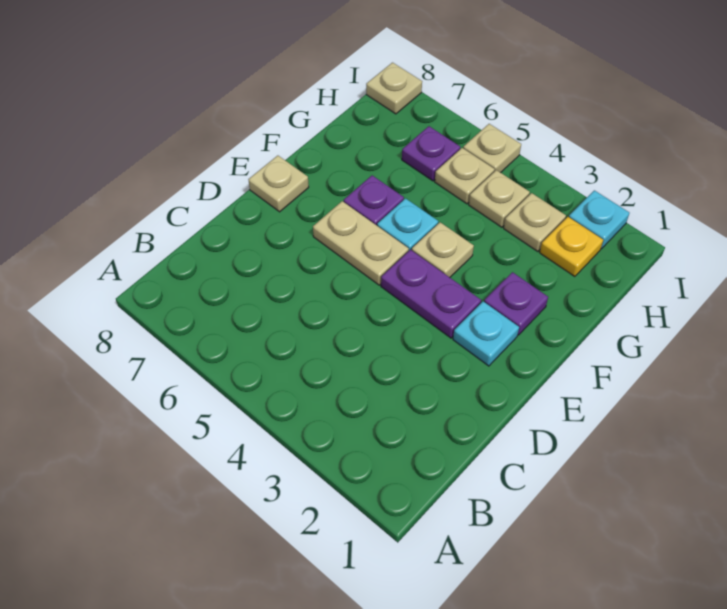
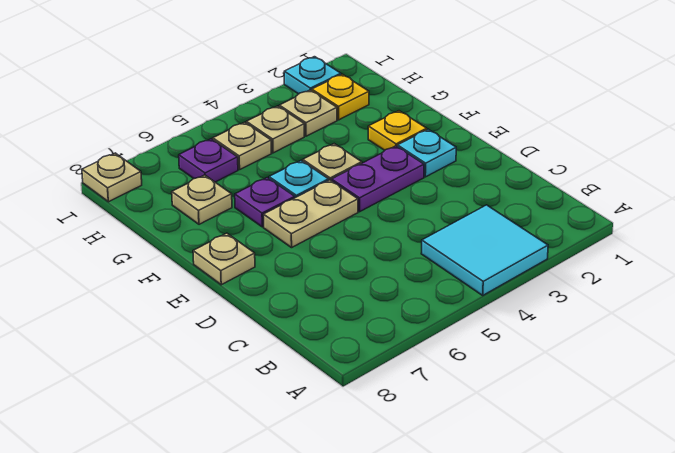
none -> cyan tile A3:B4 level 1
purple plate F2 level 1 -> yellow plate F2 level 1
tan plate I5 level 1 -> tan plate G7 level 1

